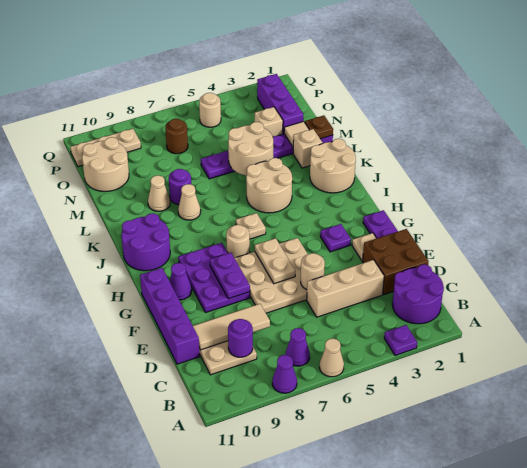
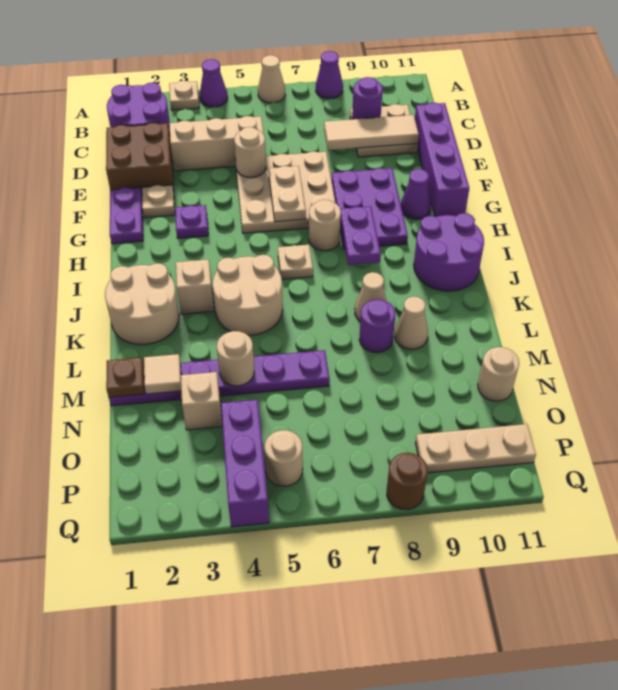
purple plate A3 level 1 -> tan plate A3 level 1
purple cone B7 level 1 -> purple cone A4 level 1
purple plate F8:G8 level 2 -> purple plate H8:I8 level 2
tan brick L2 level 1 -> tan brick J3 level 1
tan round brick L4:M5 level 2 -> tan round brick M4 level 2
purple brick N2:P2 level 1 -> purple brick O4:Q4 level 1
tan round brick N10:O11 level 1 -> tan round brick N11 level 1
brown round brick O7 level 1 -> brown round brick Q8 level 1

